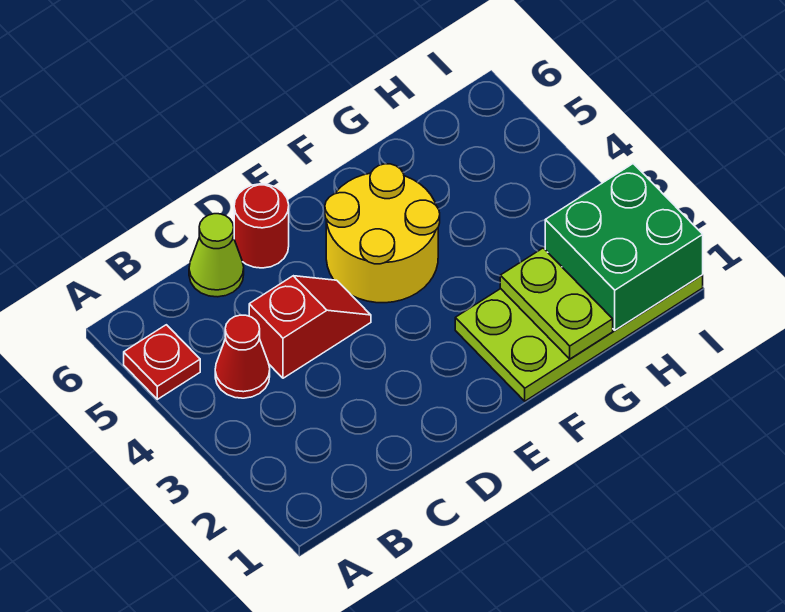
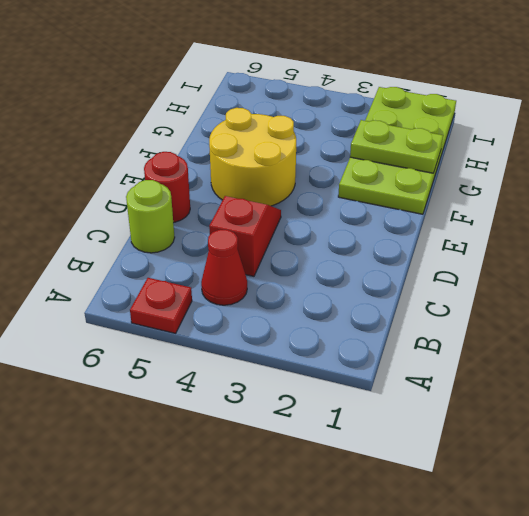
lime cone C6 level 1 -> lime round brick C6 level 1
green brick H1:I2 level 2 -> none

